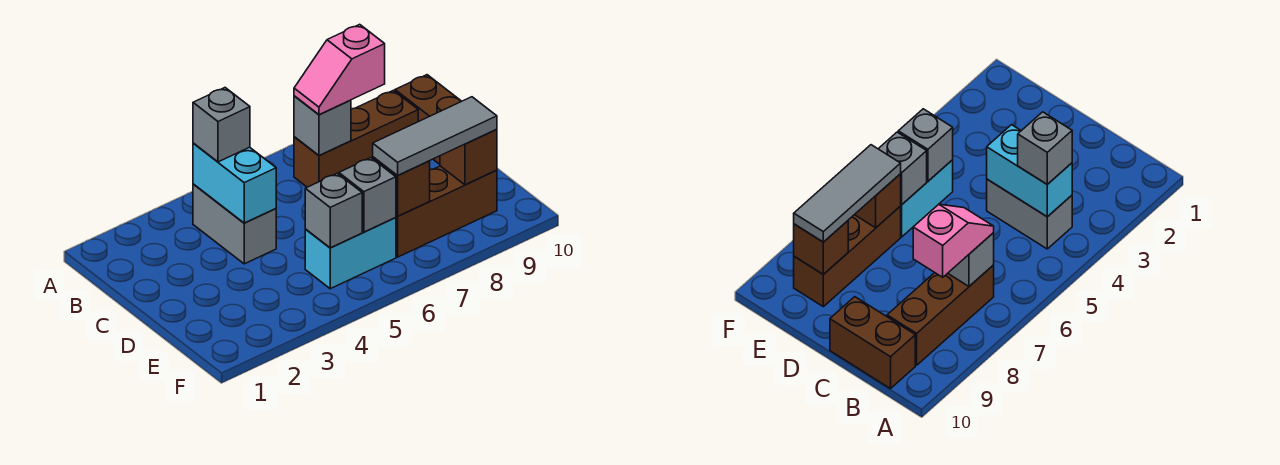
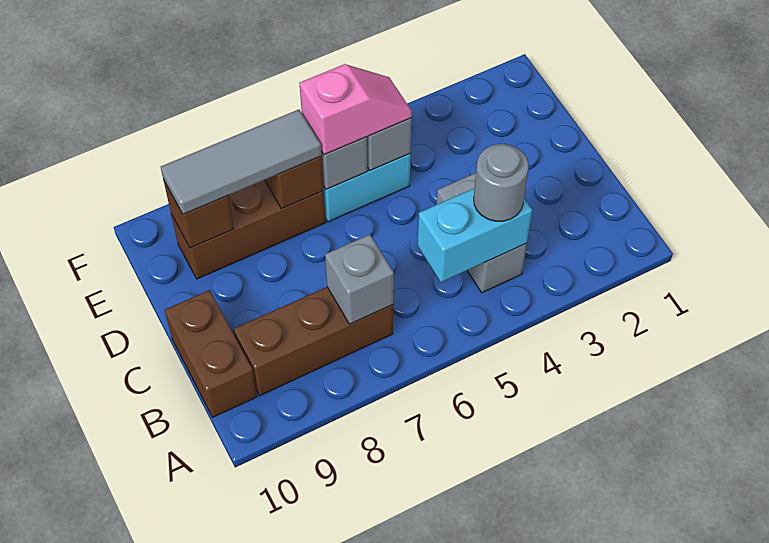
cyan brick B4:C4 level 2 -> cyan brick B4:B5 level 2
grey brick B4 level 3 -> grey round brick B4 level 3
pink slope B7:B8 level 3 top 8 -> pink slope E5:E6 level 3 top 6

